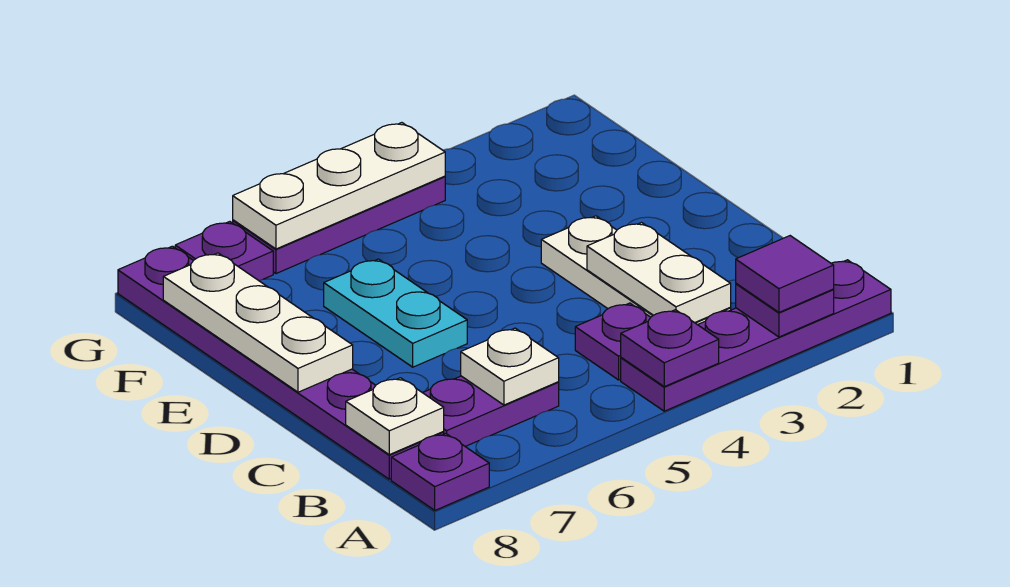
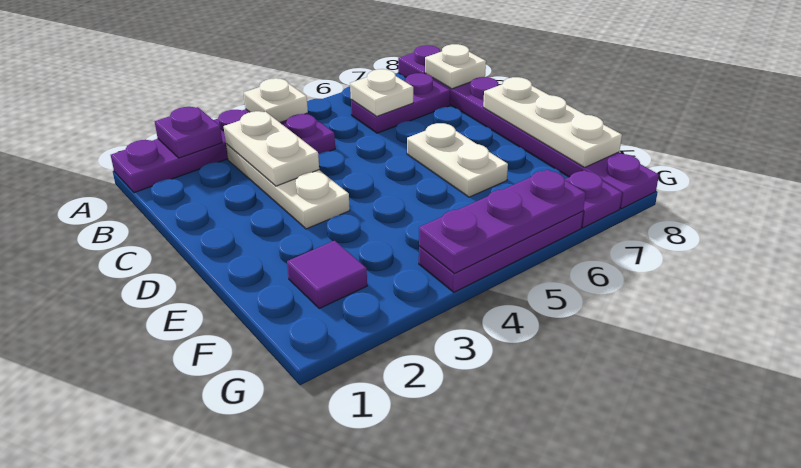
purple tile A2 level 3 -> purple tile F2 level 1
purple plate A4 level 2 -> white plate A4 level 2
cyan plate D6:E6 level 1 -> white plate D6:E6 level 1
white plate G4:G6 level 2 -> purple plate G4:G6 level 2

